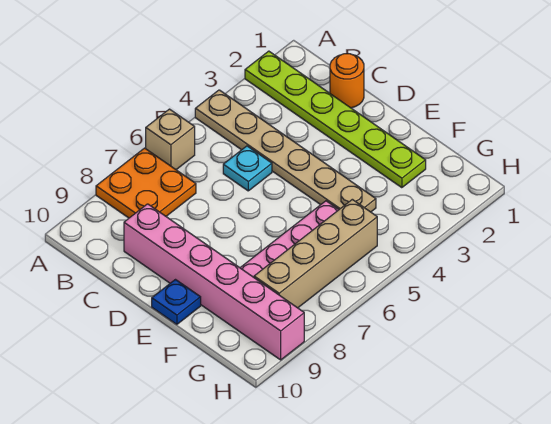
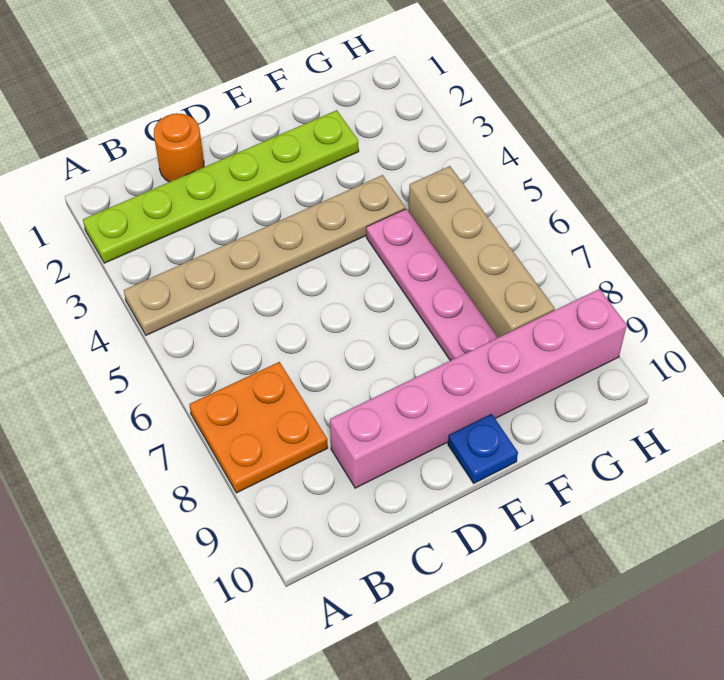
tan brick A6 level 1 -> none
cyan plate C5 level 1 -> none

